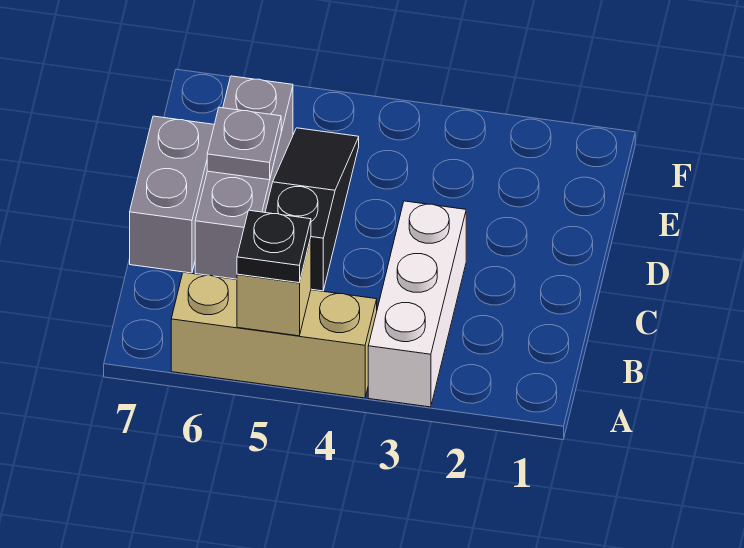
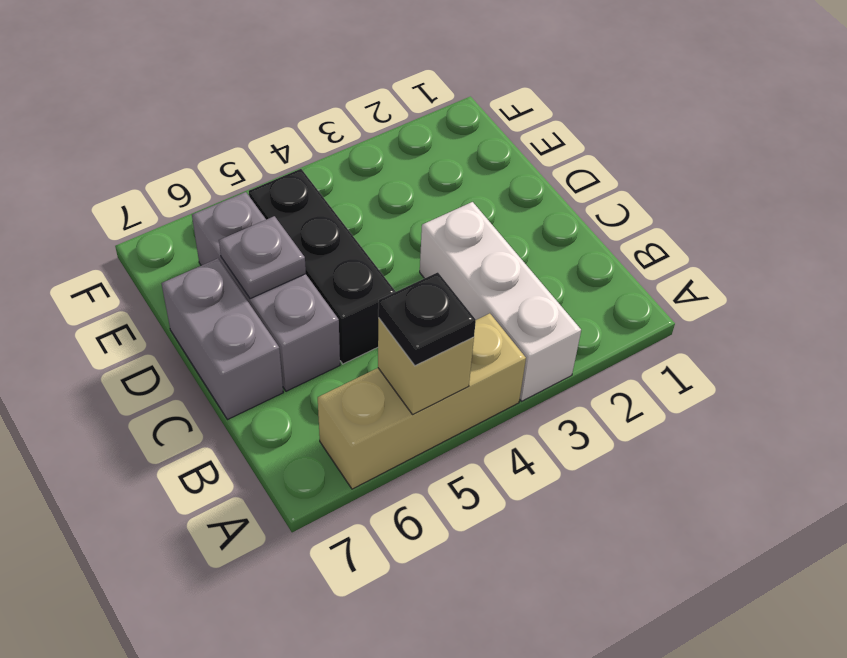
black slope C5:E5 level 1 top C -> black brick C5:E5 level 1

